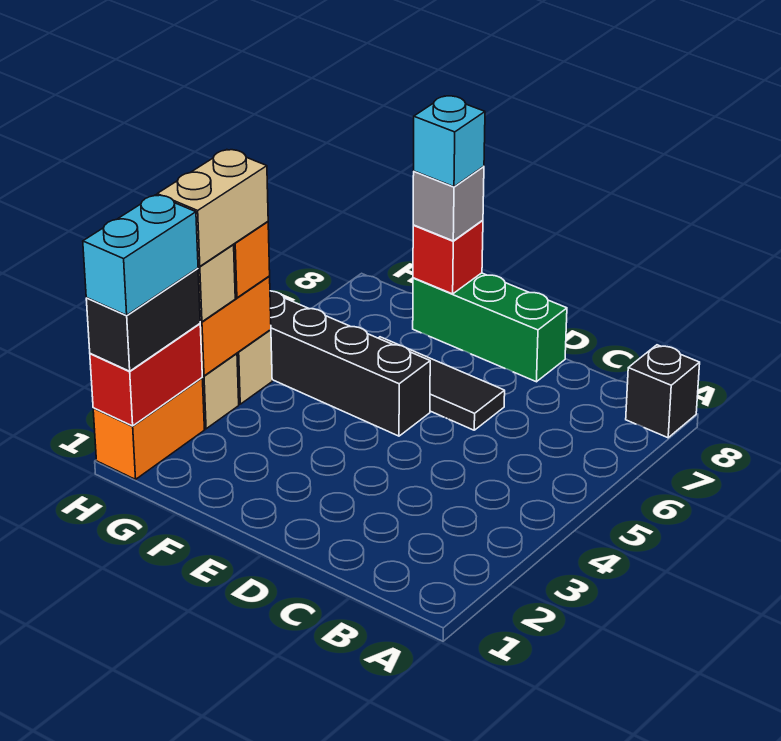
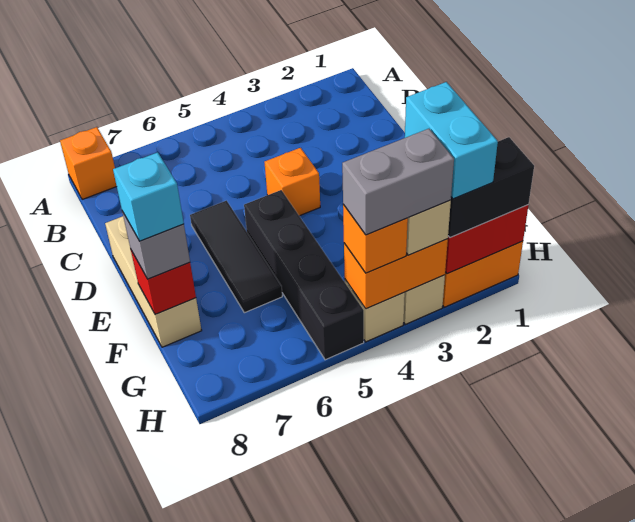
black brick A8 level 1 -> orange brick A8 level 1
none -> orange brick D4 level 1
green brick D8:F8 level 1 -> tan brick D8:F8 level 1
cyan brick H1:H2 level 4 -> cyan brick G2:H2 level 4
tan brick H3:H4 level 4 -> grey brick H3:H4 level 4

